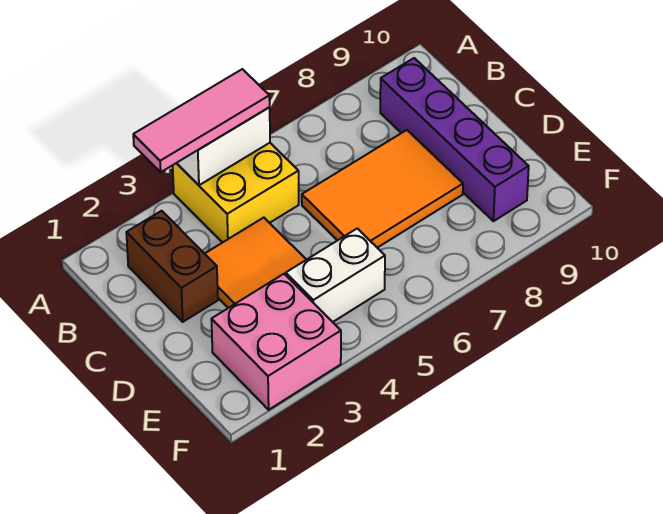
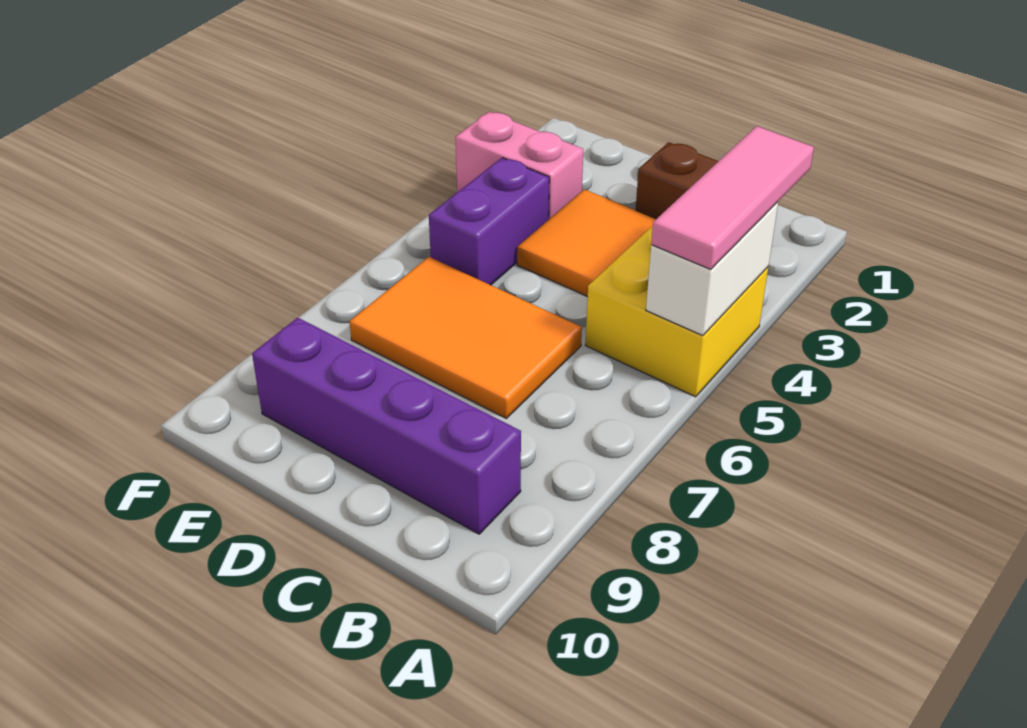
orange tile C6:D8 level 1 -> orange tile C6:E7 level 1
pink brick E2:F3 level 1 -> pink brick E3:F3 level 1
white brick E4:E5 level 1 -> purple brick E4:E5 level 1

